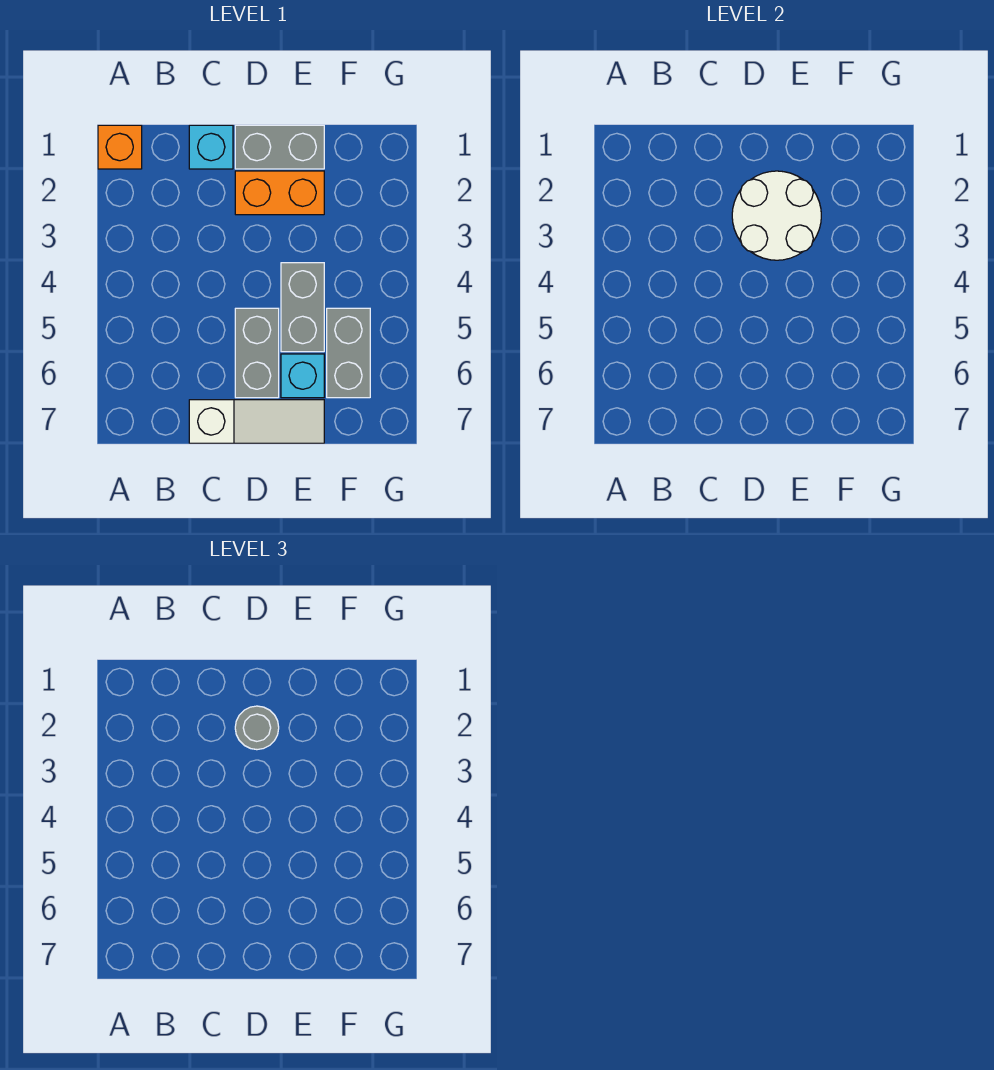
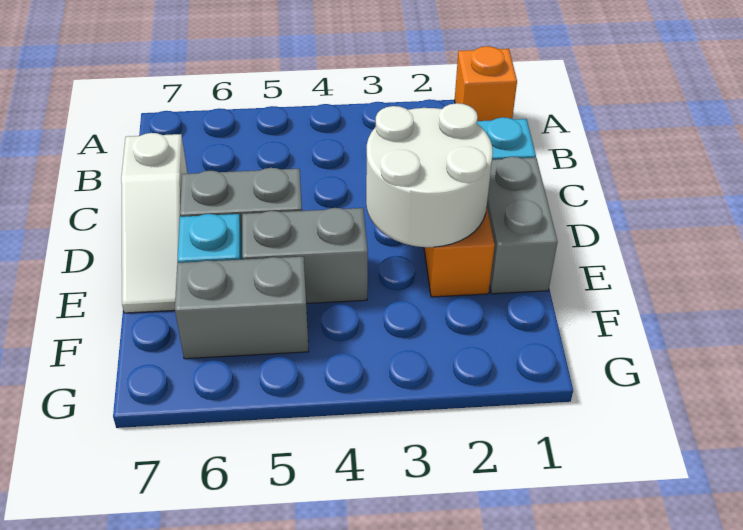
grey round brick D2 level 3 -> none

